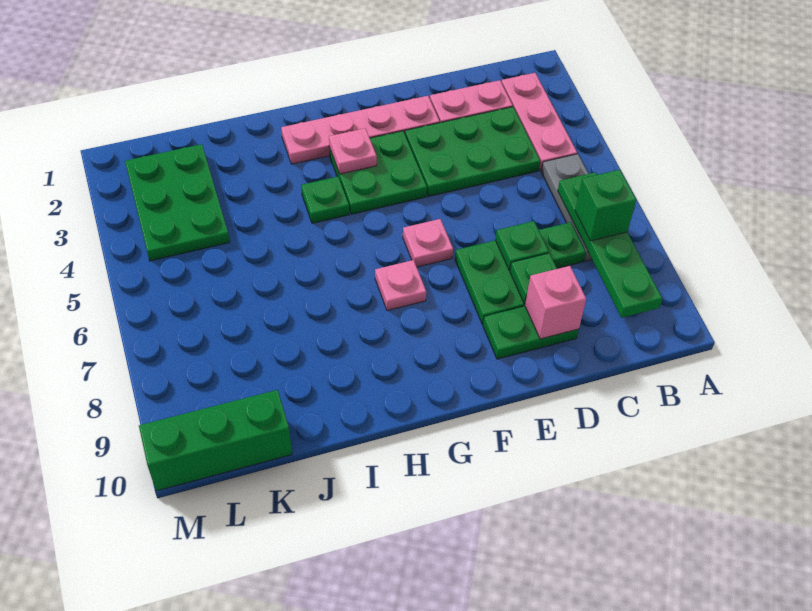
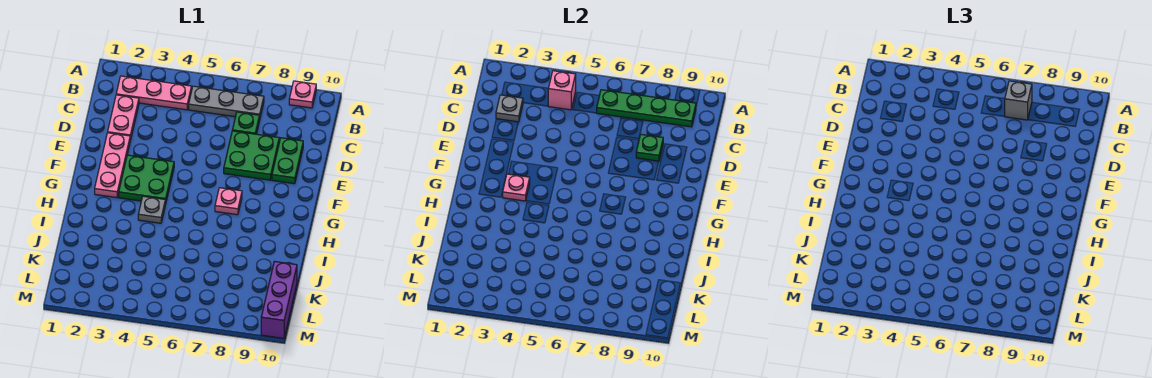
green brick B7 level 3 -> grey brick B7 level 3
none -> grey plate C2 level 2
green plate C3:E4 level 1 -> none
green plate D7 level 2 -> none
pink brick D9 level 2 -> pink brick B4 level 2
pink plate E2:H2 level 1 -> pink plate E2:G2 level 1
pink plate F6 level 1 -> pink plate A9 level 1
green plate H4 level 1 -> grey plate H4 level 1
green plate K2:L4 level 1 -> none
green brick K10:M10 level 1 -> purple brick K10:M10 level 1

